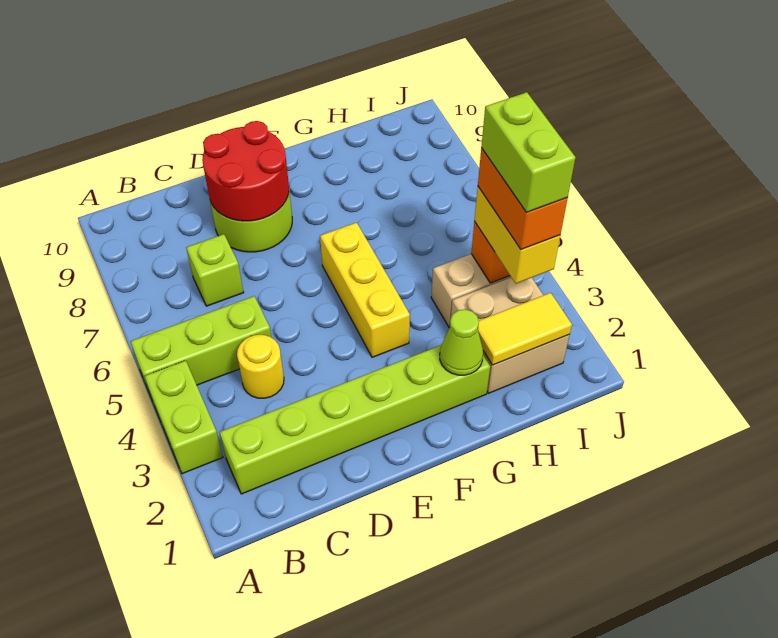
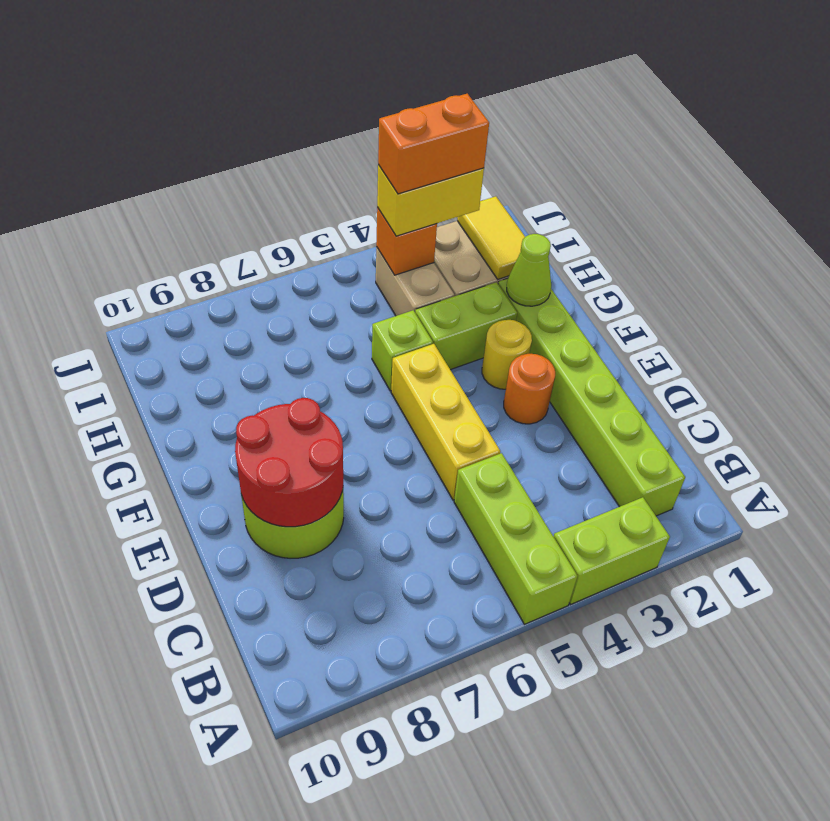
yellow round brick C4 level 1 -> yellow round brick F3 level 1
lime brick C7 level 1 -> lime brick G5 level 1
none -> orange round brick E3 level 1
yellow brick F4:F6 level 1 -> yellow brick D5:F5 level 1
lime brick I3:I4 level 5 -> lime brick G3:G4 level 1

